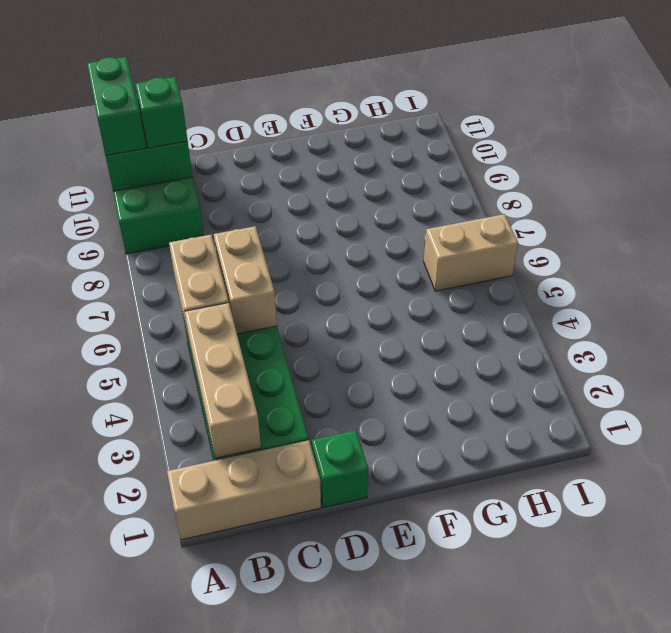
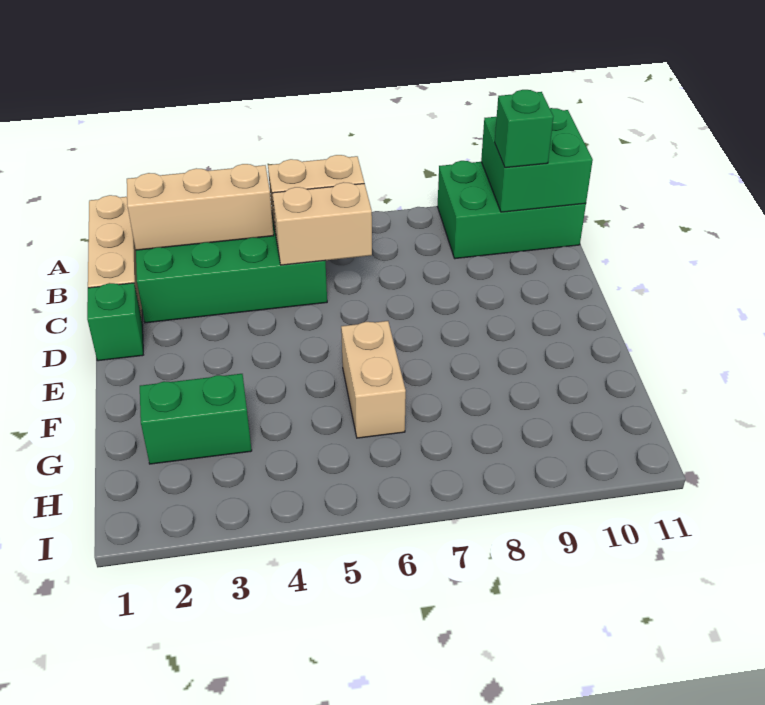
green brick A10:A11 level 3 -> green brick G2:G3 level 1
tan brick H6:I6 level 1 -> tan brick F6:G6 level 1

